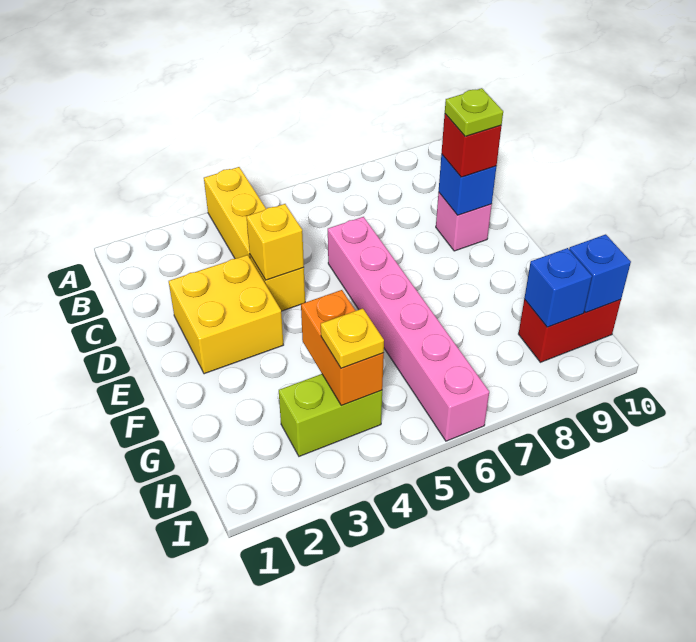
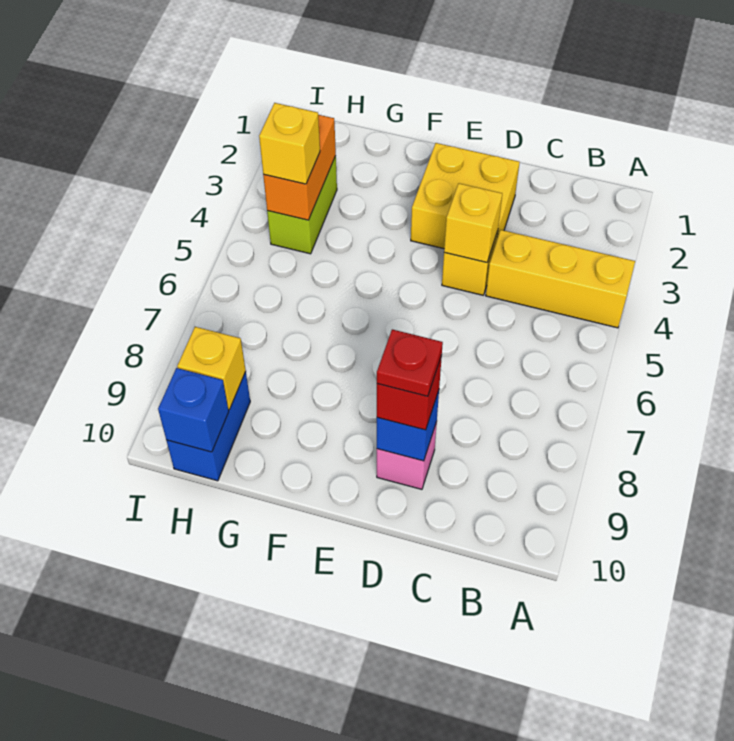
pink brick D6:I6 level 1 -> none
lime plate D9 level 4 -> red plate D9 level 4
orange brick G4:H4 level 2 -> orange brick H3:H4 level 2
yellow plate H4 level 3 -> yellow brick H4 level 3
red brick H9:H10 level 1 -> blue brick H9:H10 level 1
blue brick H9 level 2 -> yellow brick H9 level 2

